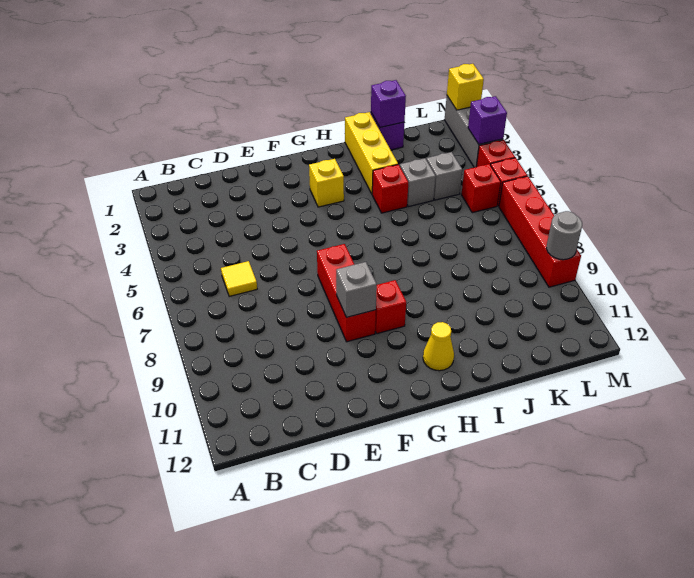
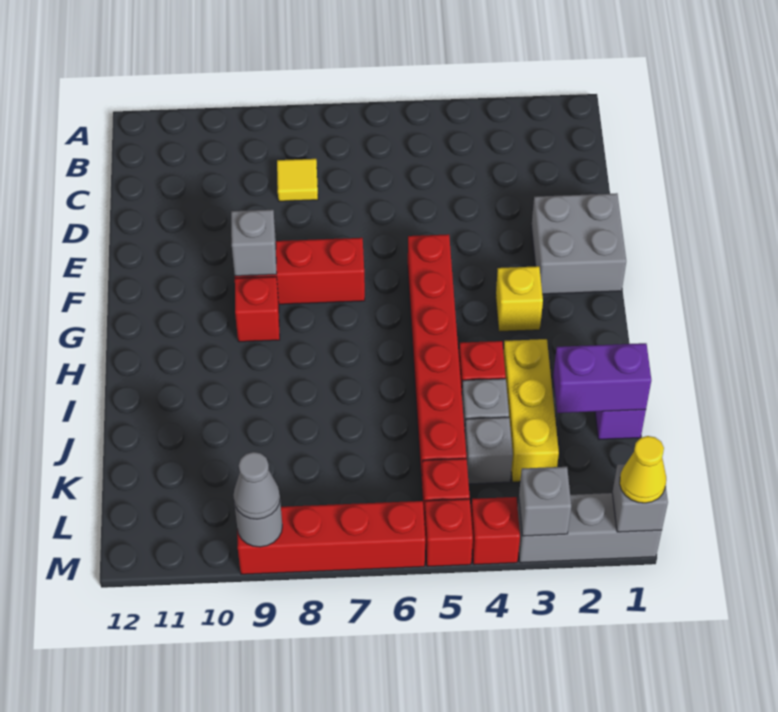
yellow tile C6 level 1 -> yellow tile C8 level 1
none -> grey brick E1:F2 level 1
none -> red brick F5:K5 level 1
yellow cone H11 level 1 -> yellow cone M1 level 3
yellow brick I1:I3 level 1 -> yellow brick I3:K3 level 1
purple brick J1 level 2 -> purple brick J1:J2 level 2
yellow brick M1 level 2 -> grey brick M1 level 2
purple brick M3 level 2 -> grey brick M3 level 2
none -> grey cone M9 level 3

